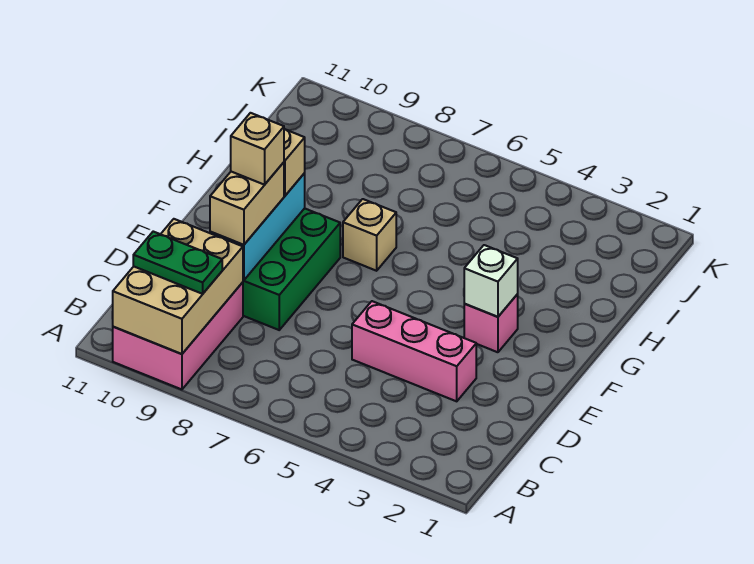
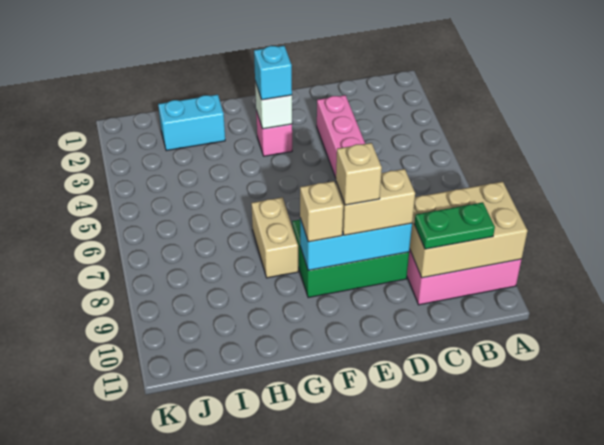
green plate B9:B10 level 3 -> green plate B10:C10 level 3
none -> cyan brick F3 level 3
tan brick G7 level 1 -> tan brick G7:G8 level 1
none -> cyan brick H2:I2 level 1

